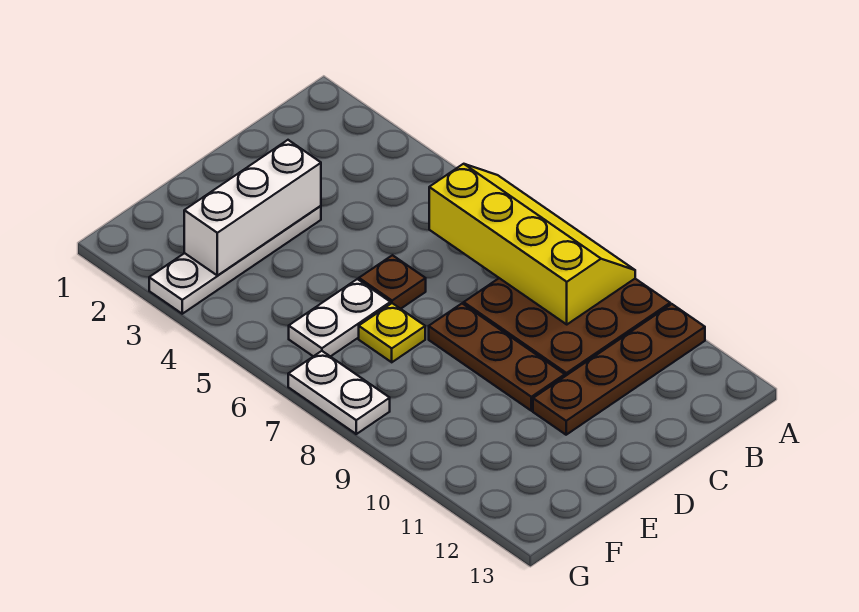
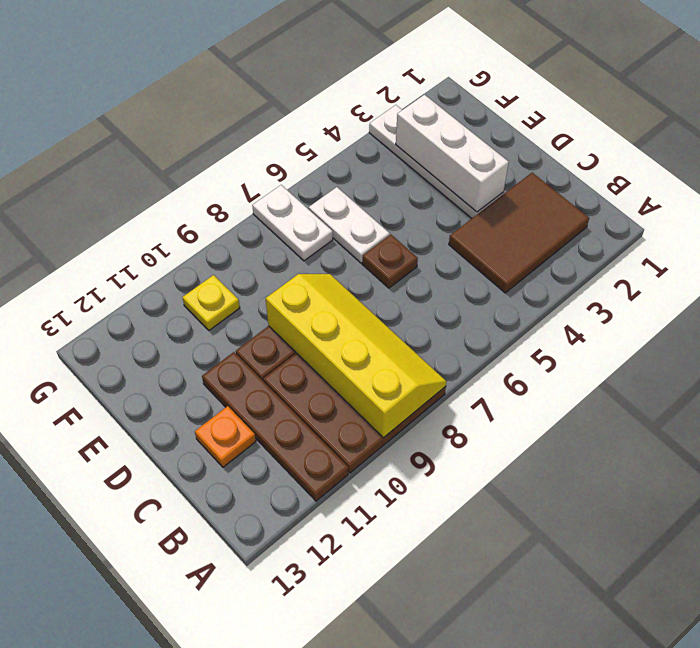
yellow slope A6:B9 level 2 top B -> yellow slope A8:D9 level 2 top 9
none -> brown tile B2:C4 level 1
none -> orange plate C12 level 1
yellow plate E7 level 1 -> yellow plate F10 level 1
white plate G7:G8 level 1 -> white plate F7:G7 level 1

